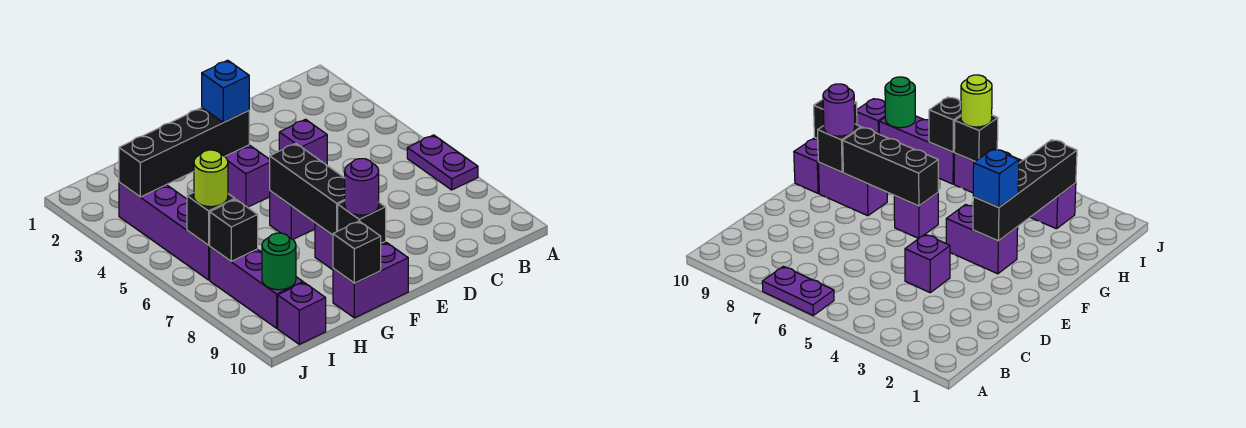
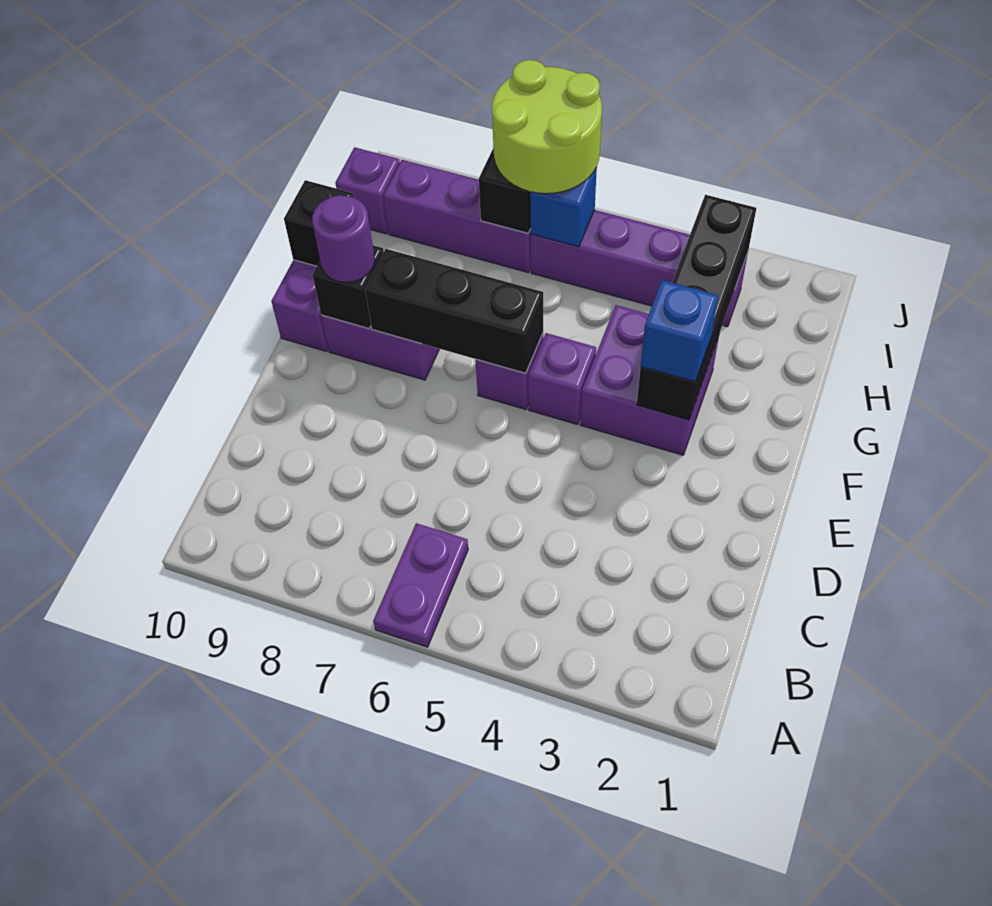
purple plate A6:A7 level 1 -> purple plate A6:B6 level 1
purple brick D4 level 1 -> purple brick F5 level 1
purple brick F3:F4 level 1 -> purple brick F3:G4 level 1
black brick I6 level 2 -> blue brick I6 level 2
lime round brick I6 level 3 -> lime round brick I6:J7 level 3
green round brick I9 level 2 -> none

